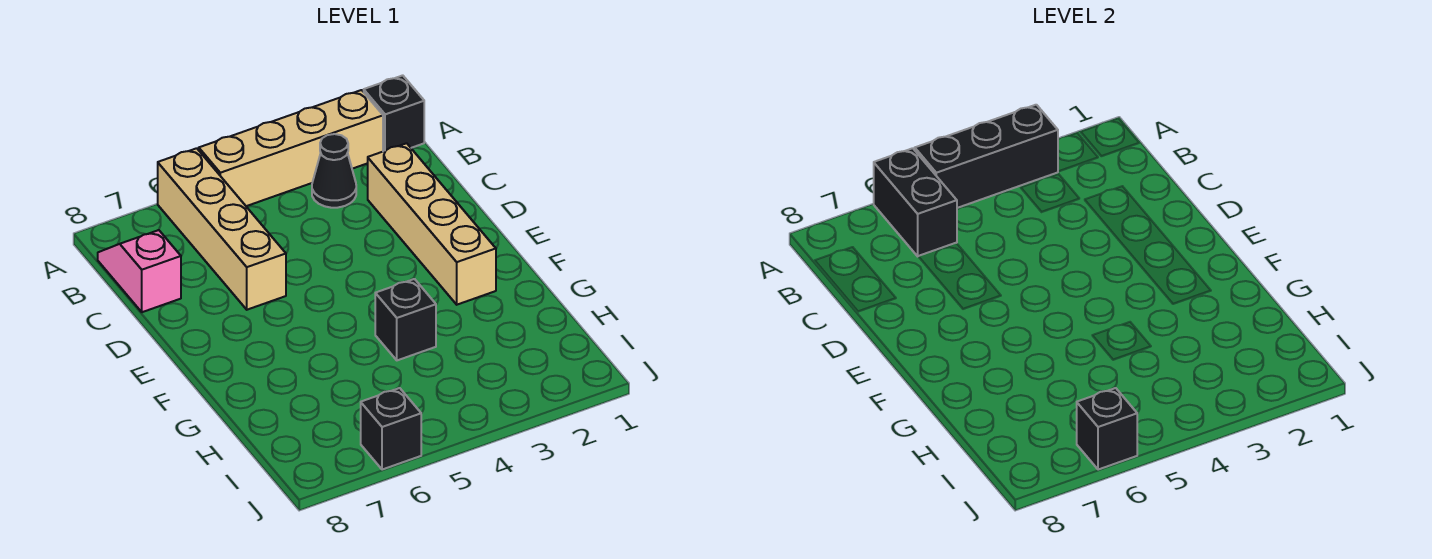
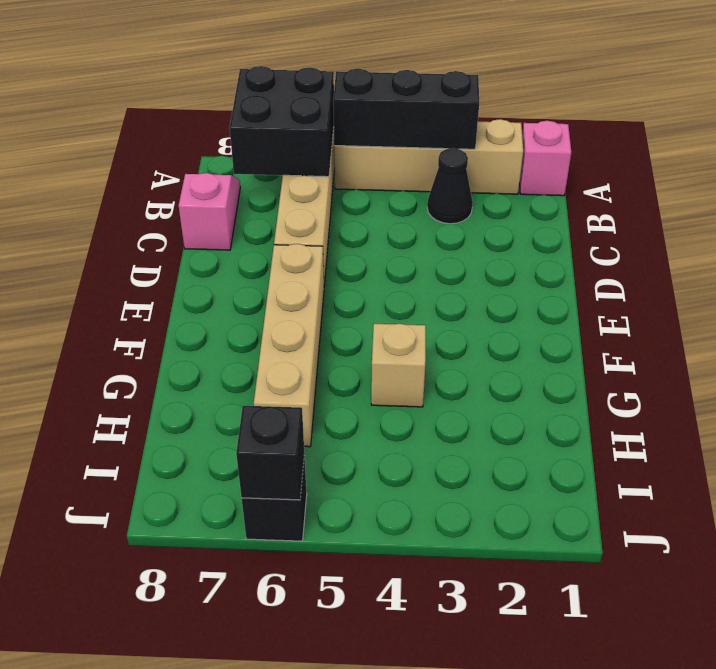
black brick A1 level 1 -> pink brick A1 level 1
black brick A6:B6 level 2 -> black brick A6:B7 level 2
tan brick C2:F2 level 1 -> tan brick E6:H6 level 1
black brick G4 level 1 -> tan brick G4 level 1

